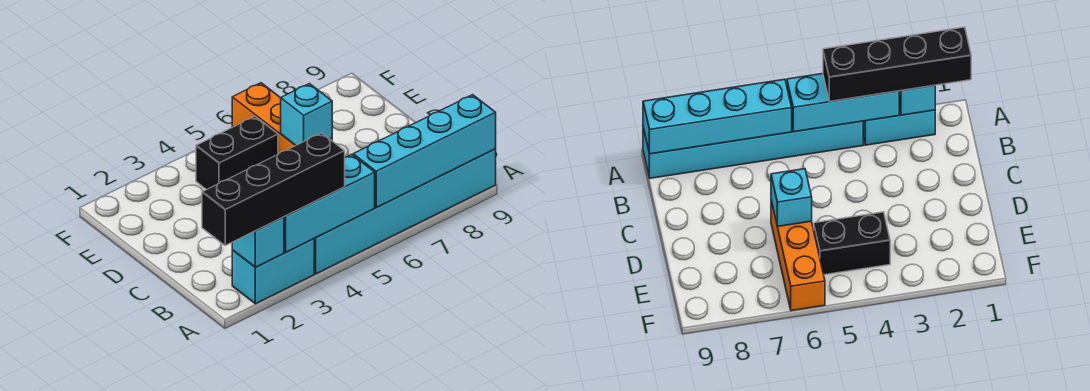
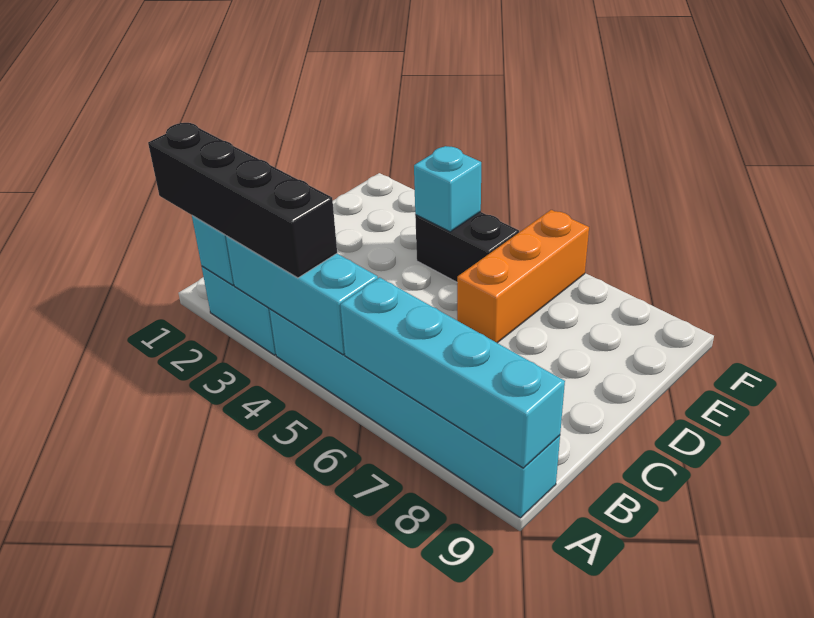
cyan brick D6 level 2 -> cyan brick E4 level 2

